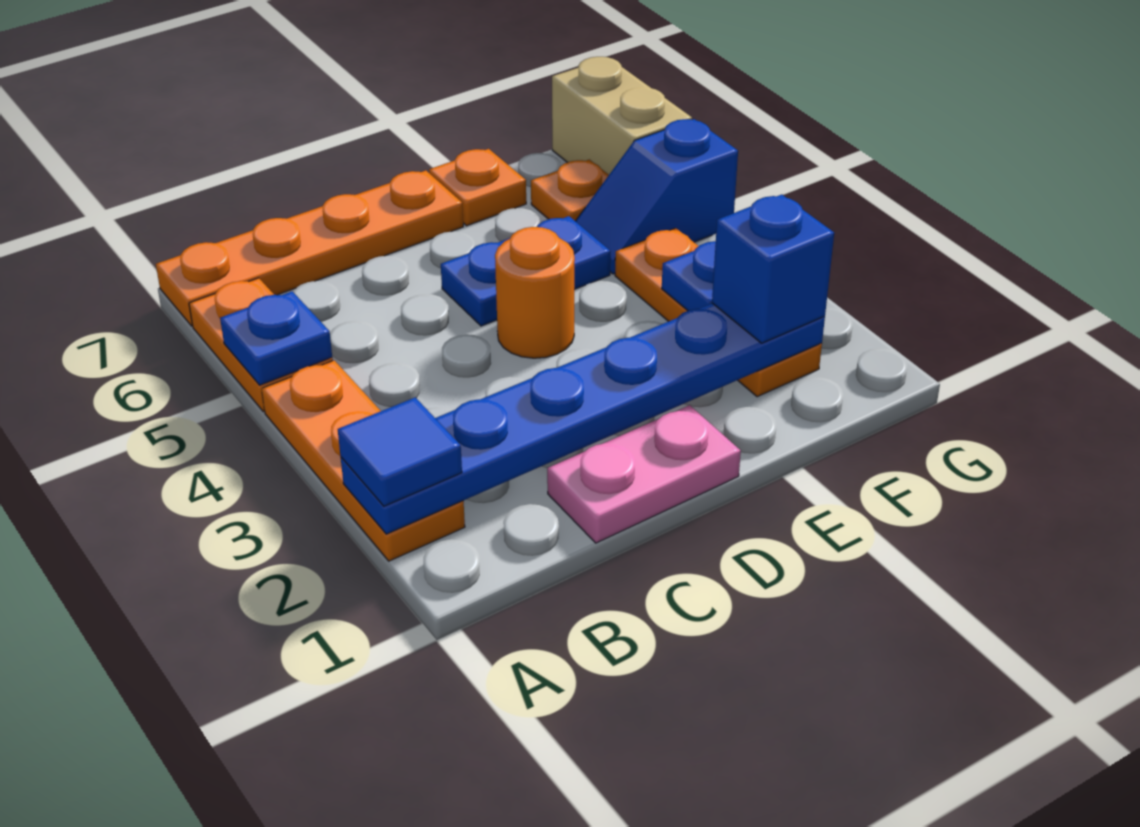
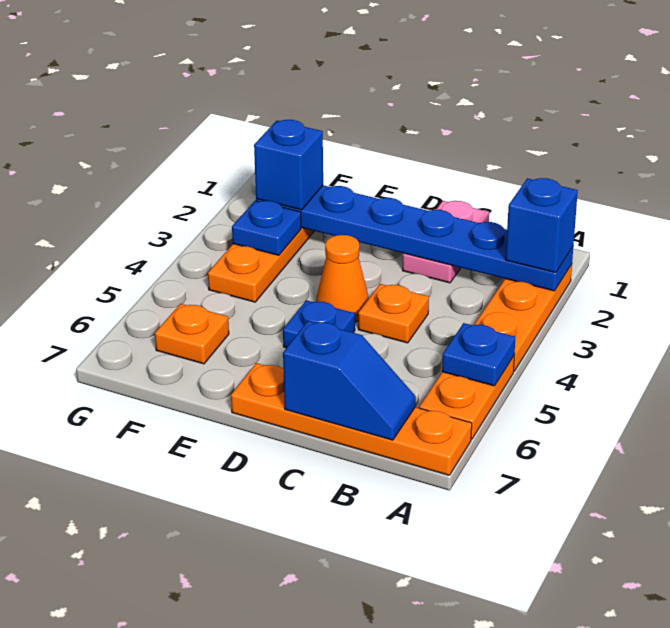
blue tile A2 level 3 -> blue brick A2 level 3
pink plate C1:D1 level 1 -> pink plate C1:C2 level 1
orange round brick D4 level 1 -> orange cone D4 level 1
blue plate D5:E5 level 1 -> blue plate D5 level 1
orange plate E7 level 1 -> orange plate C4 level 1
blue slope F5:G5 level 1 top G -> blue slope B7:C7 level 2 top C
tan brick G6:G7 level 1 -> none

